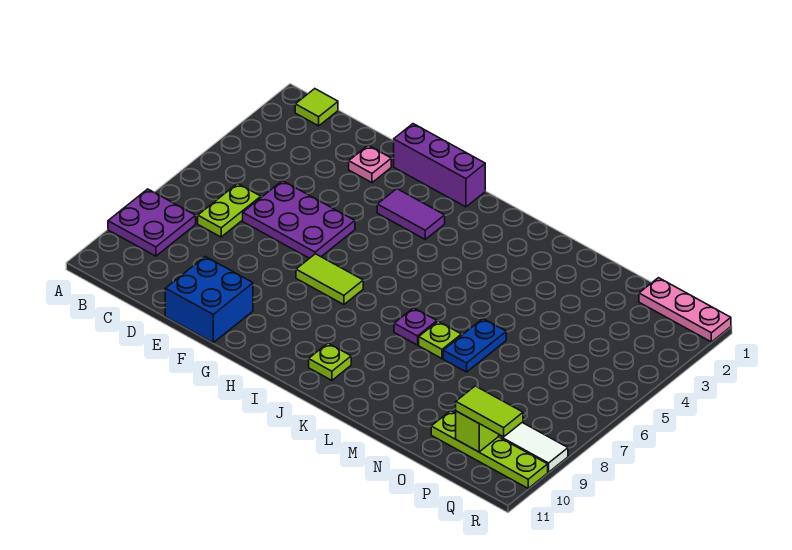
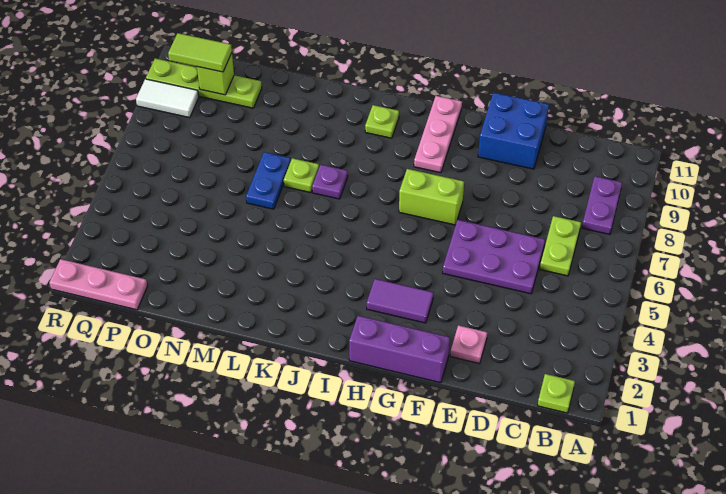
purple plate A8:B9 level 1 -> purple plate B8:B9 level 1
lime tile B1 level 1 -> lime plate B1 level 1
lime tile G7:H7 level 1 -> lime brick G7:H7 level 1
none -> pink plate H9:H11 level 1

